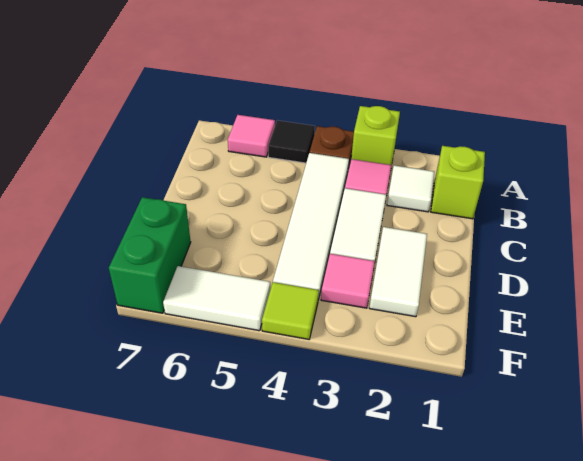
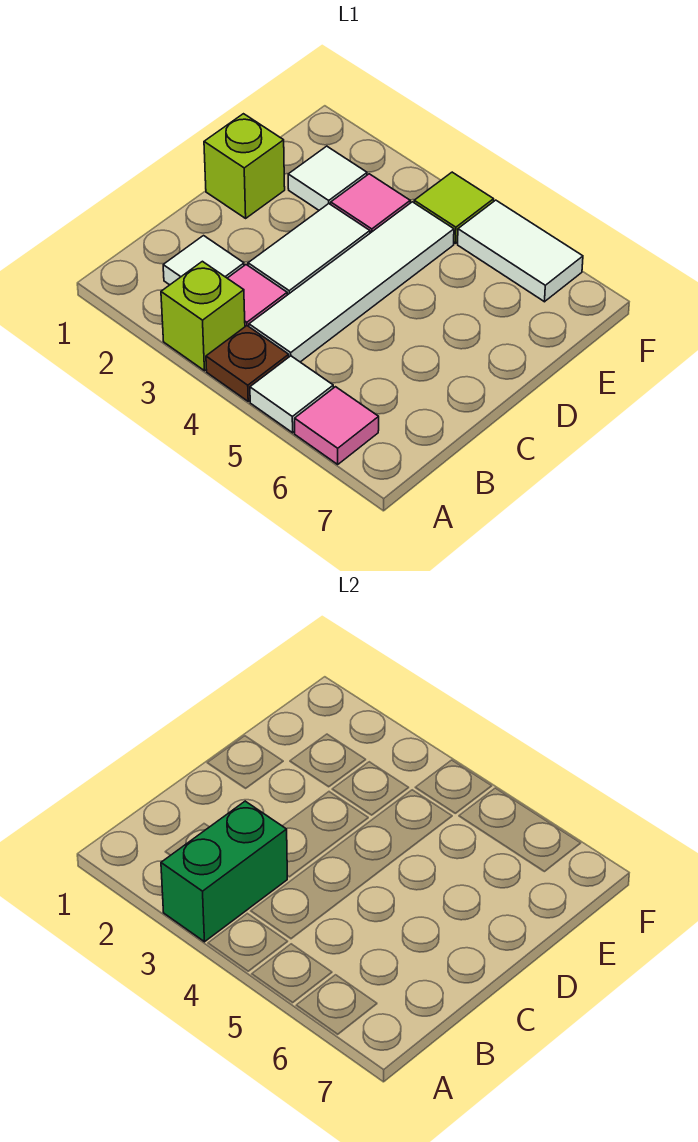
black tile A5 level 1 -> white tile A5 level 1
lime brick B1 level 1 -> lime brick D1 level 1
white tile D2:E2 level 1 -> white tile E2 level 1
green brick E7:F7 level 1 -> green brick A3:B3 level 2

